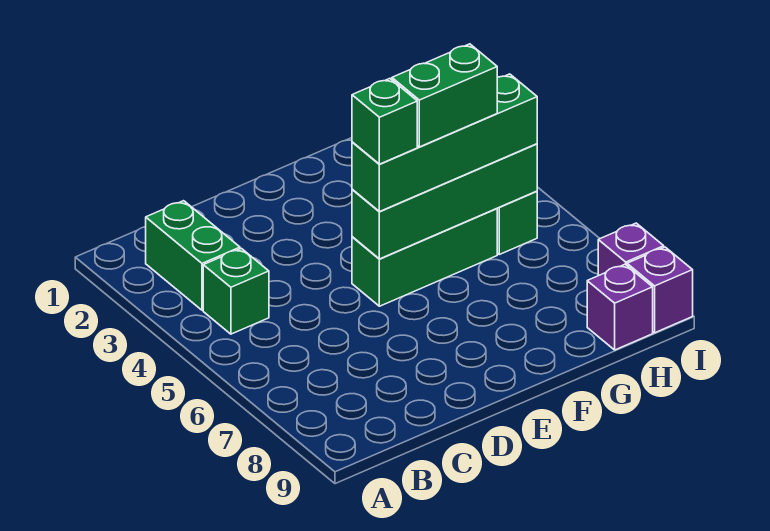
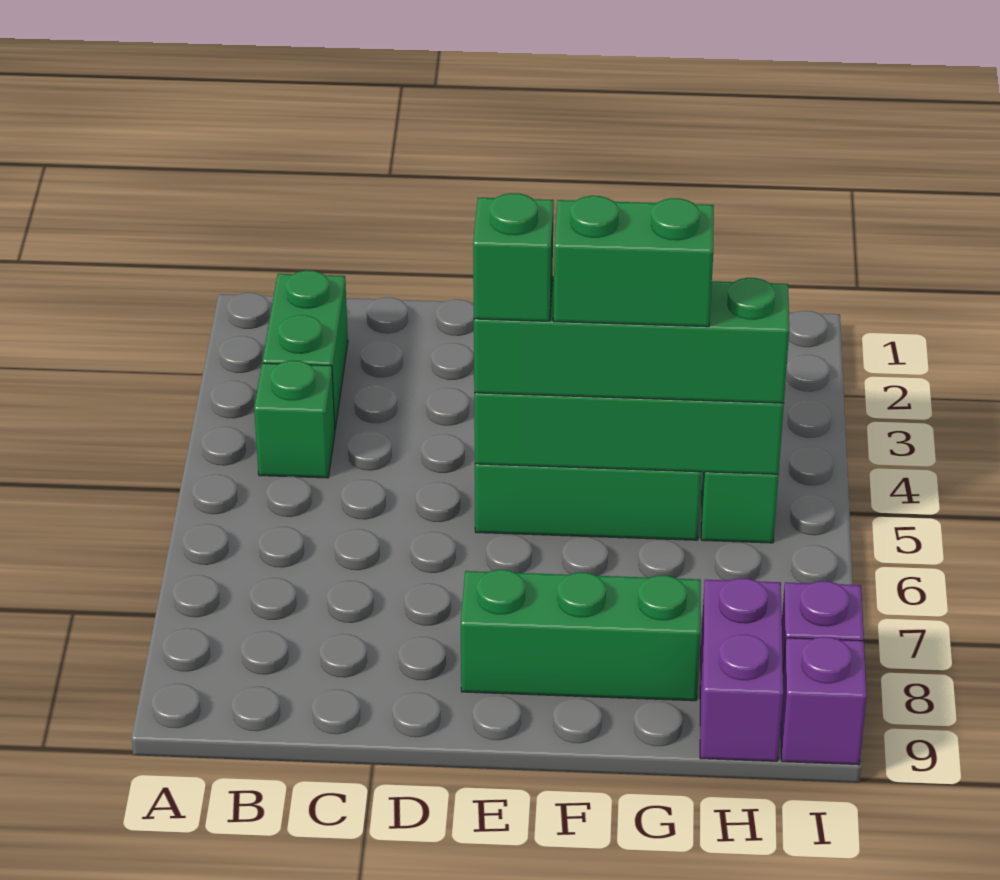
none -> green brick E8:G8 level 1
purple brick H9 level 1 -> purple brick H8:H9 level 1

